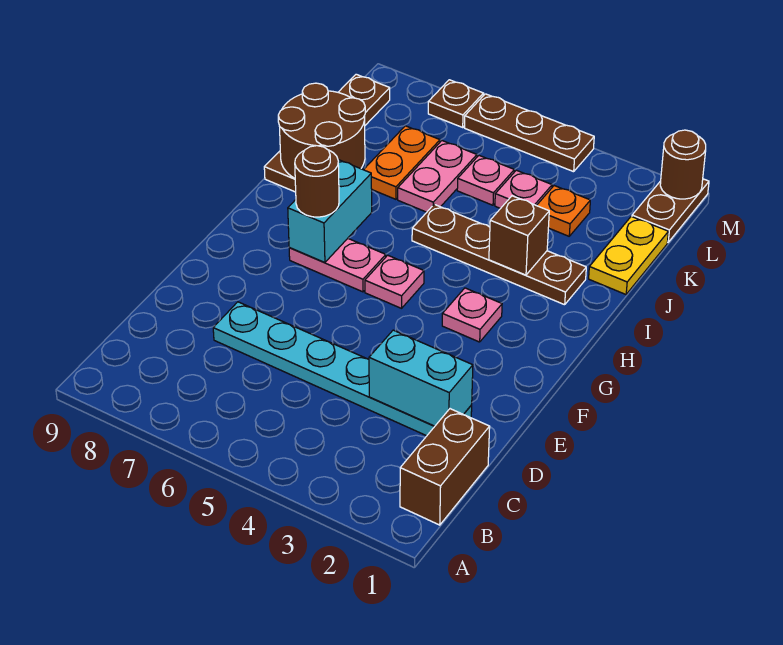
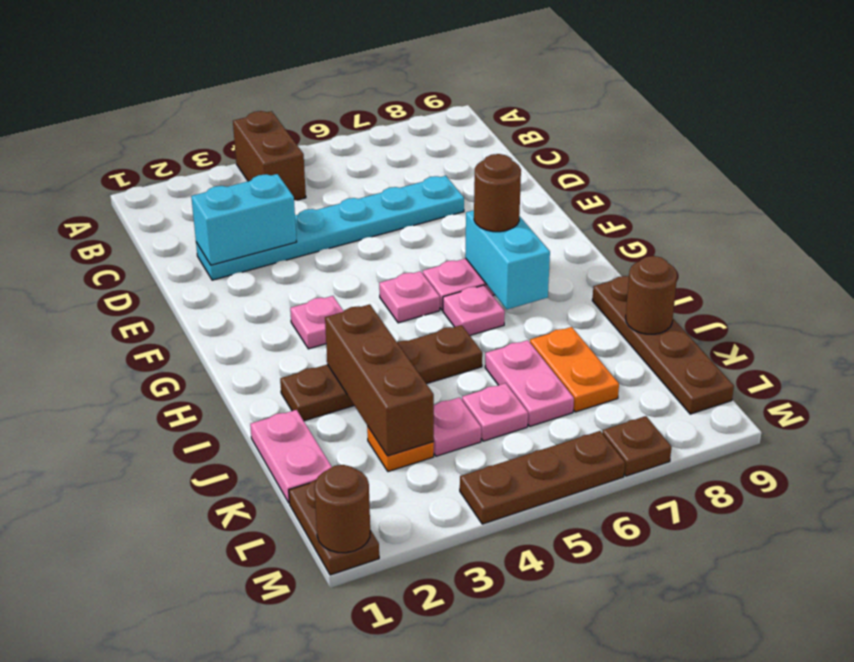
brown brick B1:C1 level 1 -> brown brick A4:B4 level 1
none -> pink plate H6 level 1
brown brick I3 level 2 -> brown brick I3:K3 level 2
brown round brick I8:J9 level 2 -> brown round brick J9 level 2
yellow plate J1:K1 level 1 -> pink plate J1:K1 level 1

